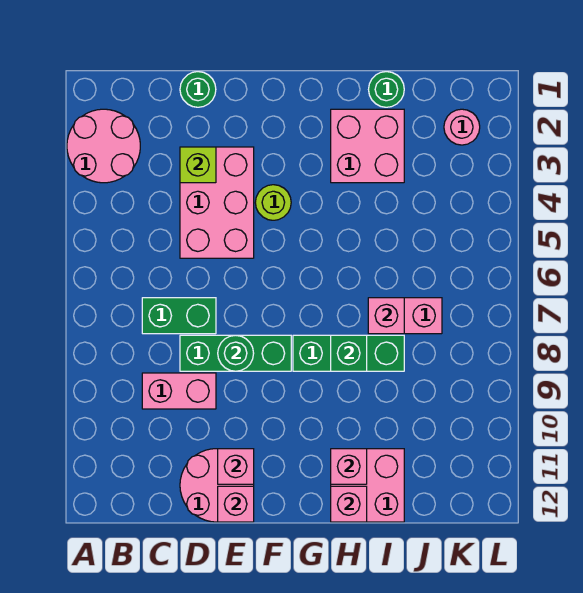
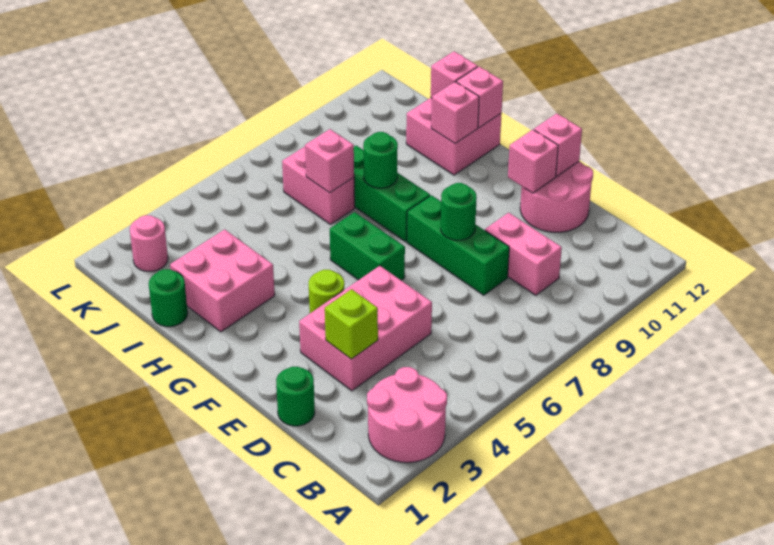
green brick C7:D7 level 1 -> green brick F6:G6 level 1
green brick H8 level 2 -> green round brick H8 level 2
none -> pink brick I12 level 2

